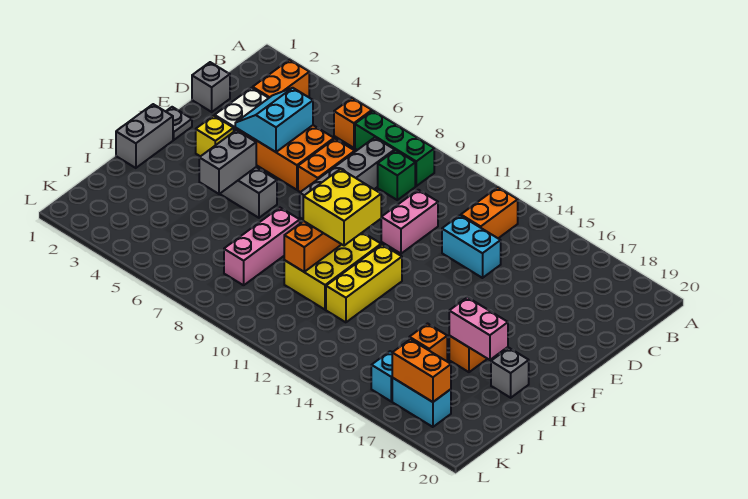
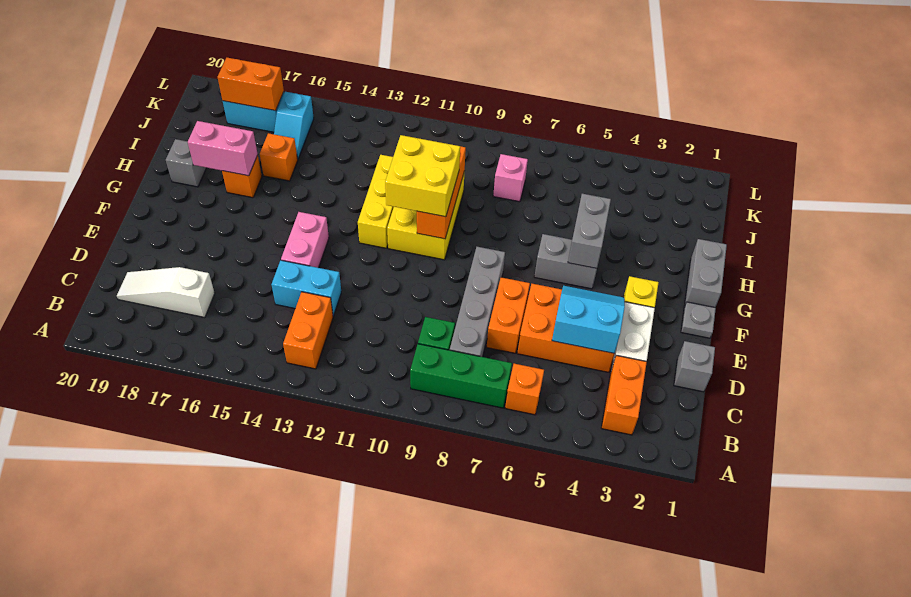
none -> white slope C17:C19 level 1 top 17
cyan slope D4:E5 level 2 top 5 -> cyan slope D4:E5 level 2 top D
pink brick D11:E11 level 1 -> pink brick E14:F14 level 1
pink brick H8:J8 level 1 -> pink brick J8 level 1

